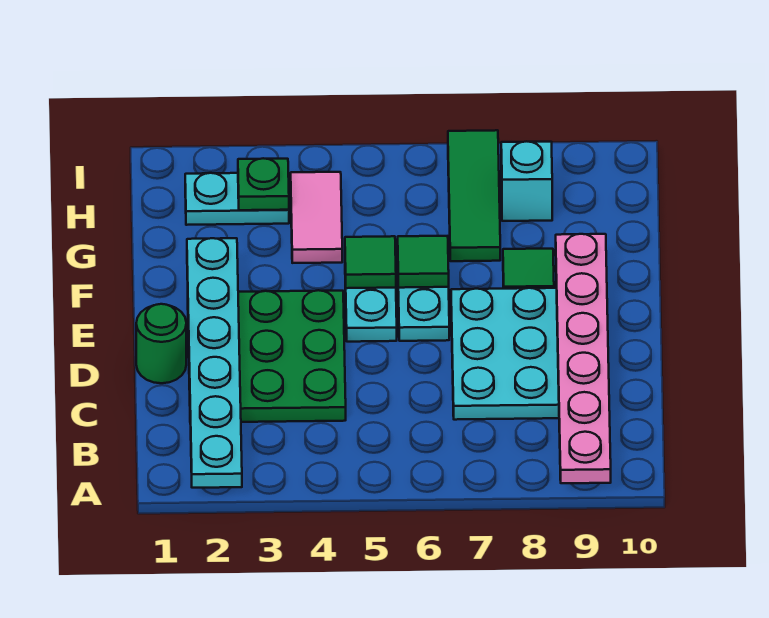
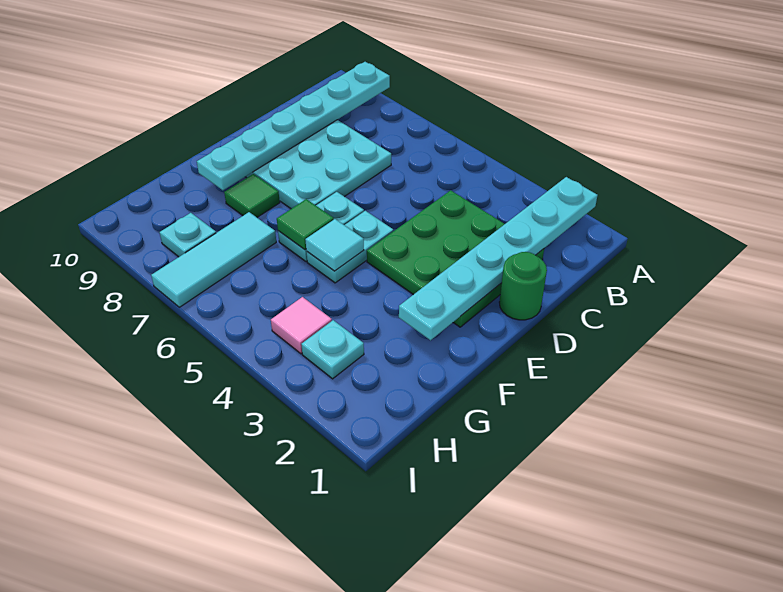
pink plate A9:F9 level 2 -> cyan plate A9:F9 level 2
green tile F5 level 2 -> cyan tile F5 level 2
pink tile G4:H4 level 1 -> pink tile H4 level 1
green tile G7:I7 level 1 -> cyan tile G7:I7 level 1
cyan plate H2:H3 level 1 -> cyan plate H3 level 1
green plate H3 level 2 -> none
cyan brick H8 level 1 -> cyan plate H8 level 1

